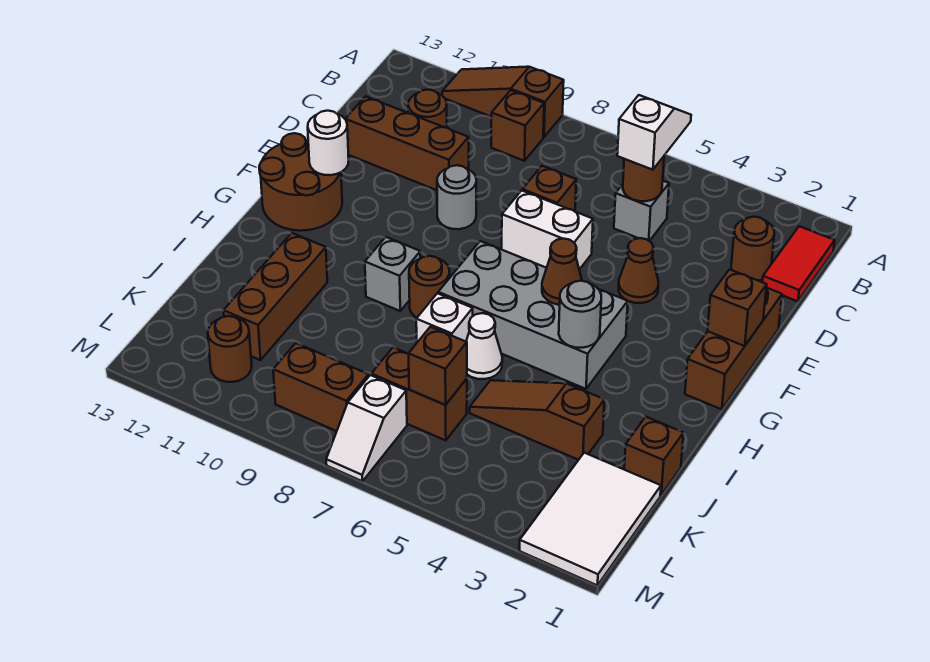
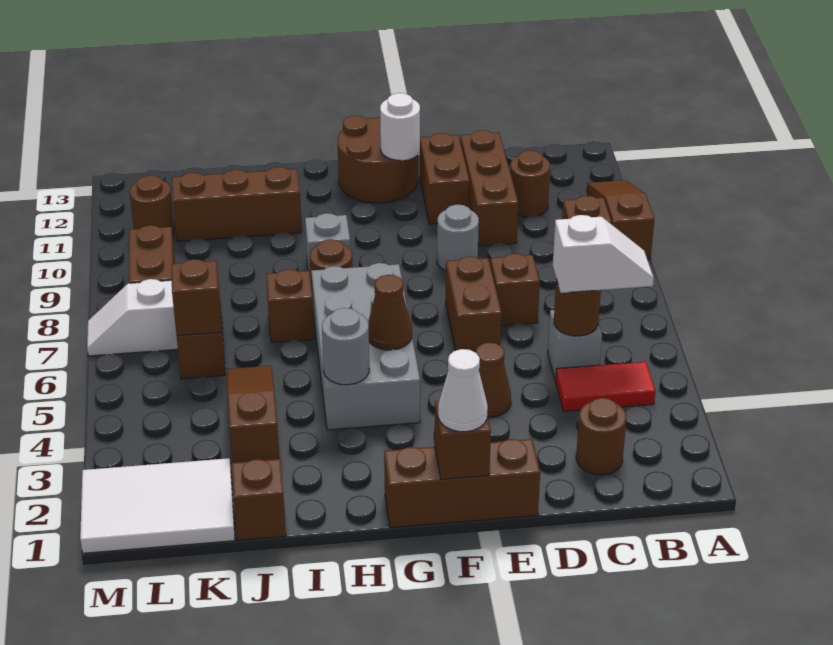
red tile B1:C1 level 1 -> red tile B4:C4 level 1
white brick E6:E7 level 1 -> brown brick E6:E7 level 1
none -> brown brick E11:E12 level 1
white cone I6 level 1 -> white cone F1 level 3
white brick I7 level 1 -> brown brick I7 level 1

